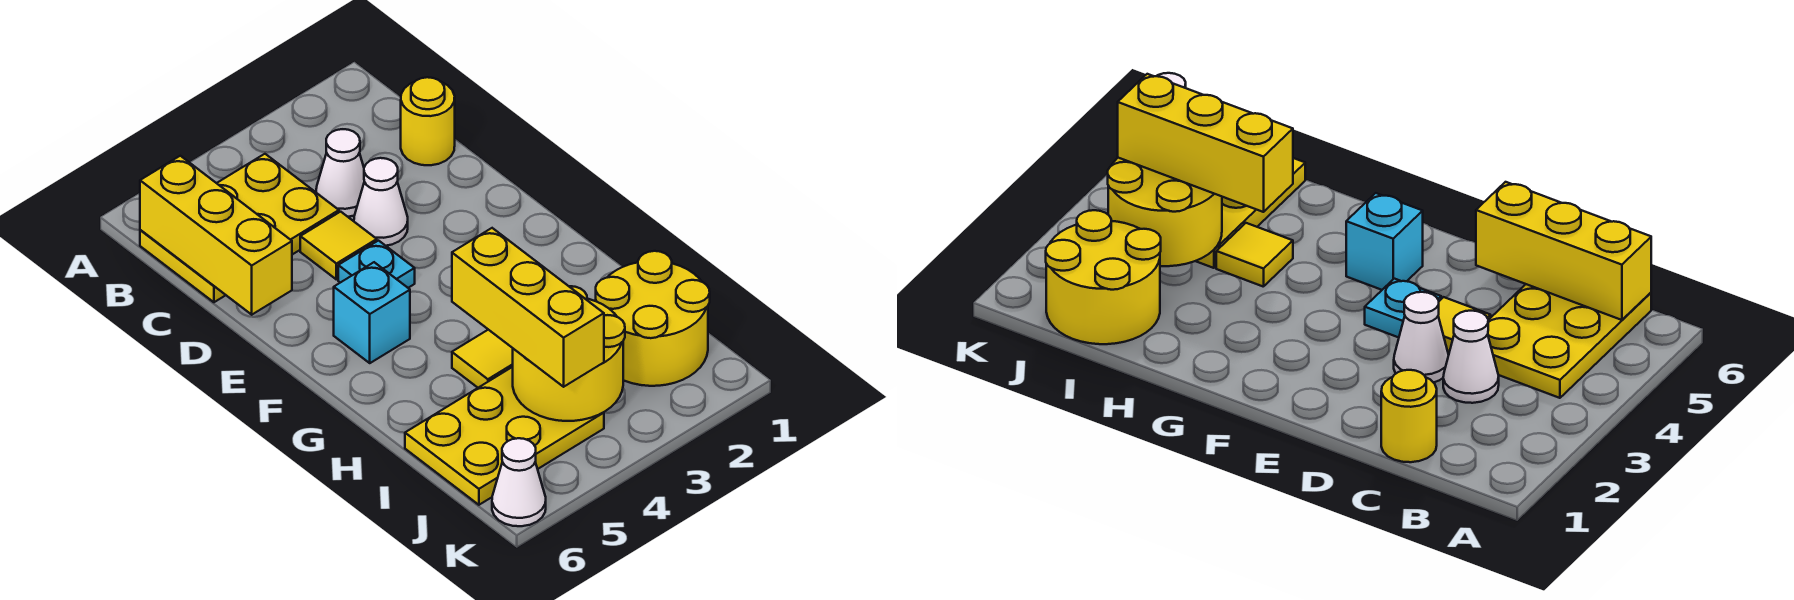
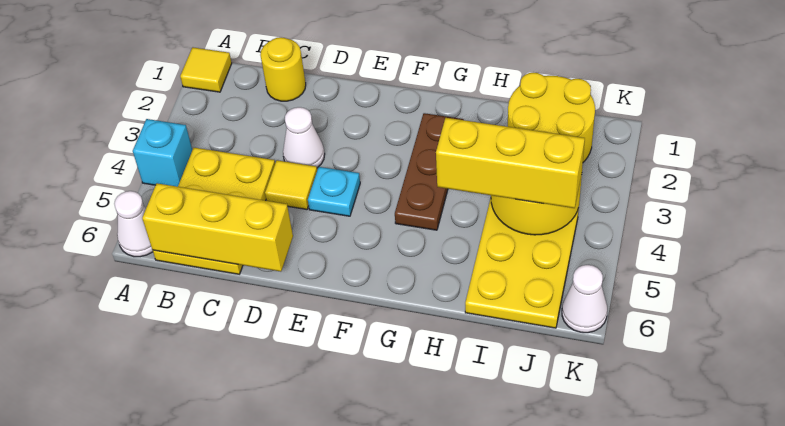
white cone C3 level 1 -> white cone A6 level 1
cyan brick F5 level 1 -> cyan brick A4 level 1
none -> brown plate G2:G4 level 1
yellow tile H4 level 1 -> yellow tile A1 level 1

